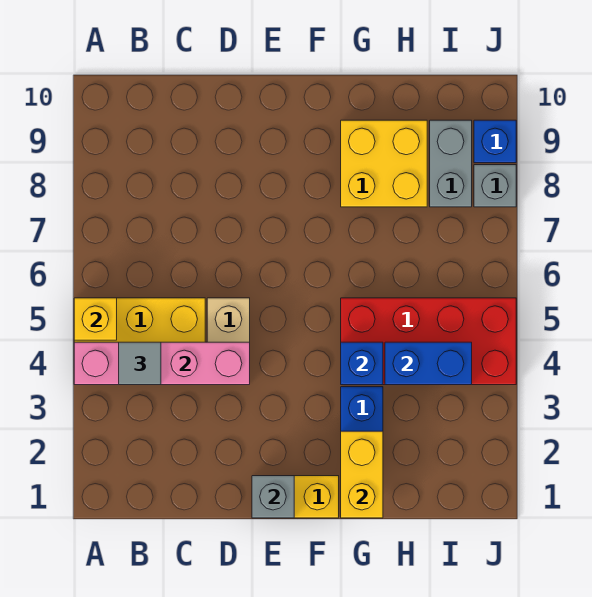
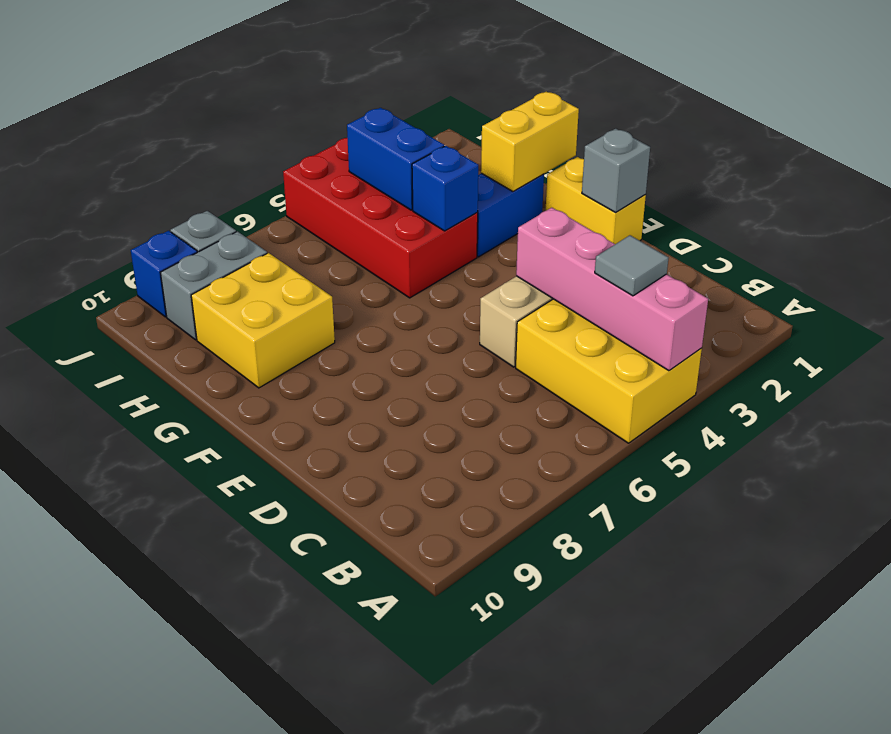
yellow brick A5 level 2 -> none

